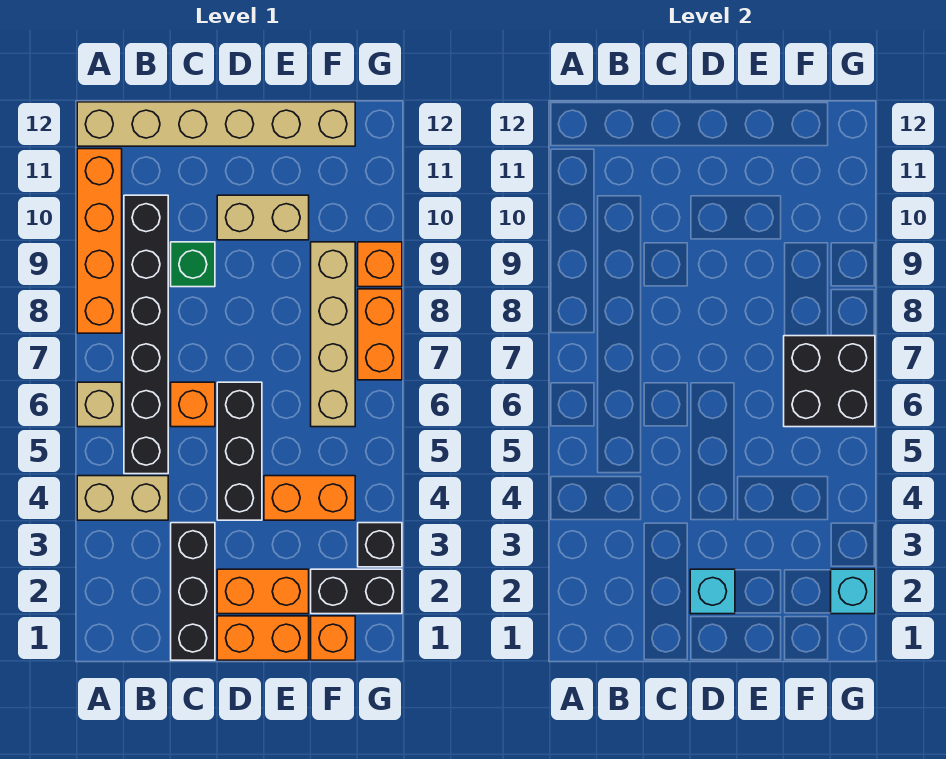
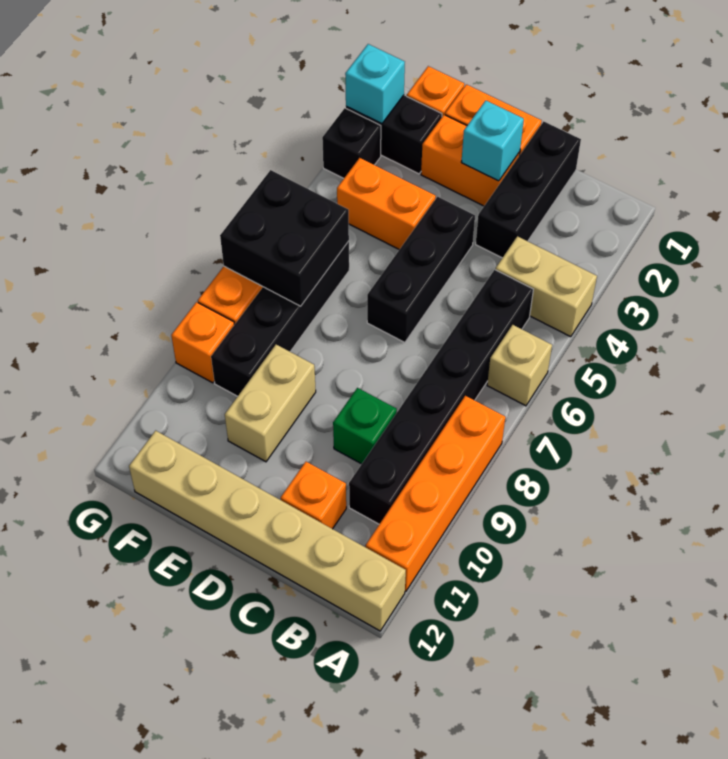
orange brick C6 level 1 -> orange brick C11 level 1
tan brick D10:E10 level 1 -> tan brick E9:E10 level 1
tan brick F6:F9 level 1 -> black brick F6:F9 level 1

